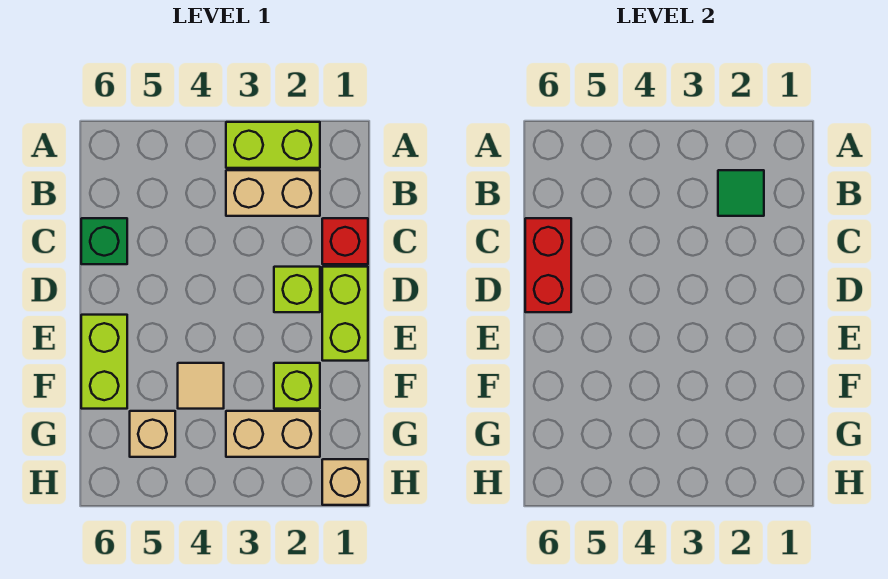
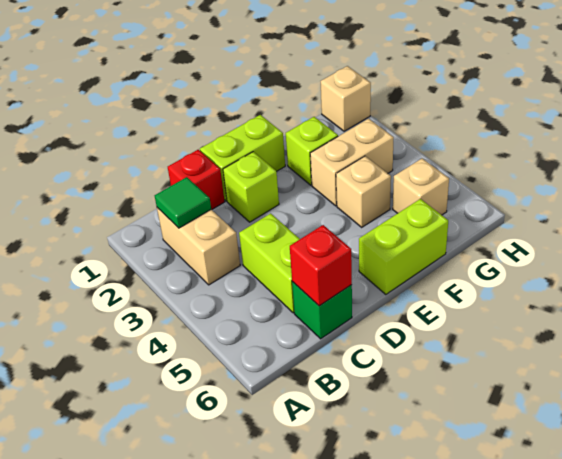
lime brick A2:A3 level 1 -> lime brick C4:C5 level 1
red brick C6:D6 level 2 -> red brick C6 level 2
tan tile F4 level 1 -> tan brick F4 level 1
tan brick G2:G3 level 1 -> tan brick F3:G3 level 1

